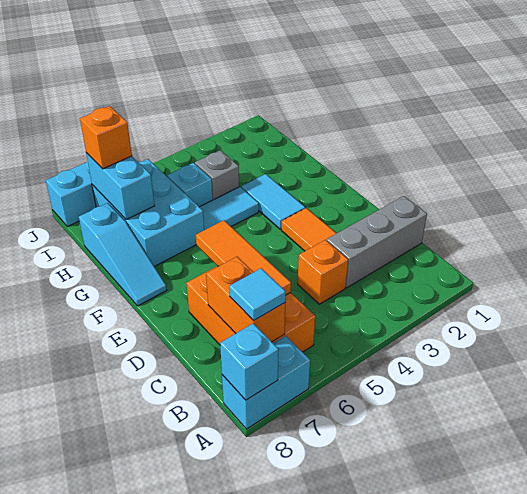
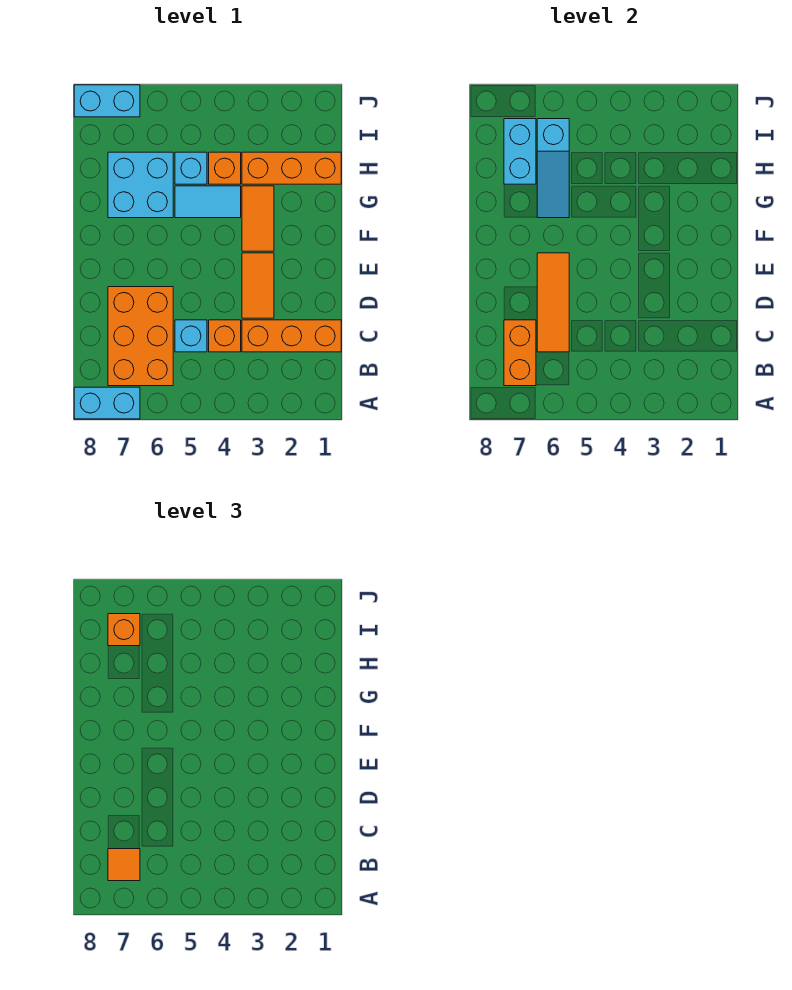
cyan brick A8 level 2 -> cyan brick C5 level 1
cyan tile B7 level 3 -> orange tile B7 level 3
grey brick C1:C3 level 1 -> orange brick C1:C3 level 1
cyan tile F3:G3 level 1 -> orange tile F3:G3 level 1
cyan slope F8:H8 level 1 top H -> cyan slope G6:I6 level 2 top I
cyan brick G6:I7 level 1 -> cyan brick G6:H7 level 1
none -> orange brick H1:H3 level 1
grey brick H4 level 1 -> orange brick H4 level 1

